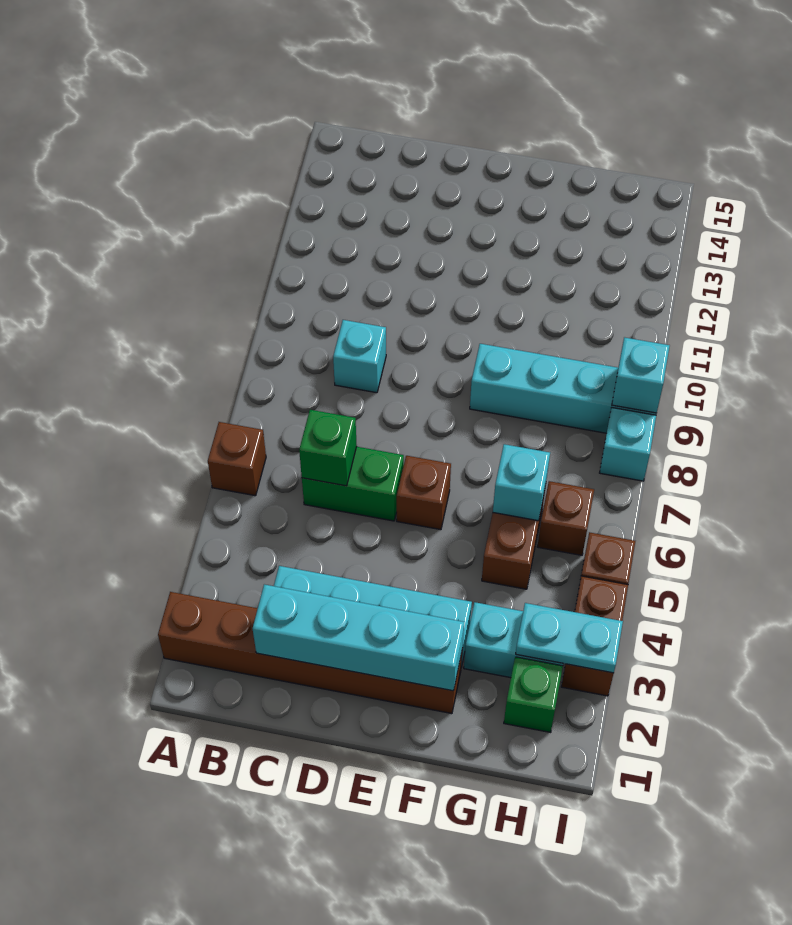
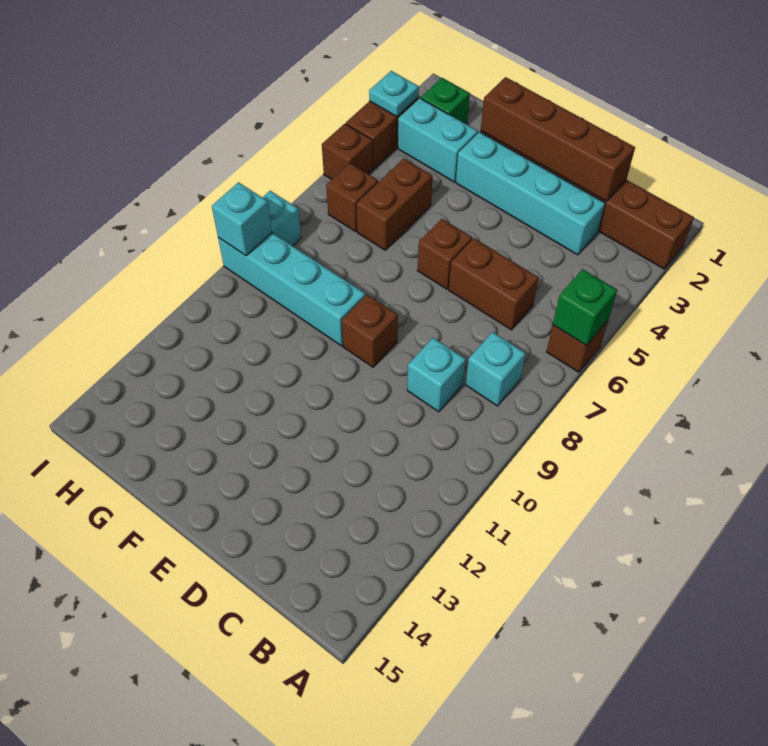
cyan brick C2:F2 level 2 -> brown brick C2:F2 level 2
green brick C6:D6 level 1 -> brown brick C6:D6 level 1
green brick C6 level 2 -> green brick A6 level 2
none -> brown brick E9 level 1
cyan brick G6 level 2 -> cyan brick B8 level 1
cyan plate H3:I3 level 2 -> cyan plate I3 level 2

